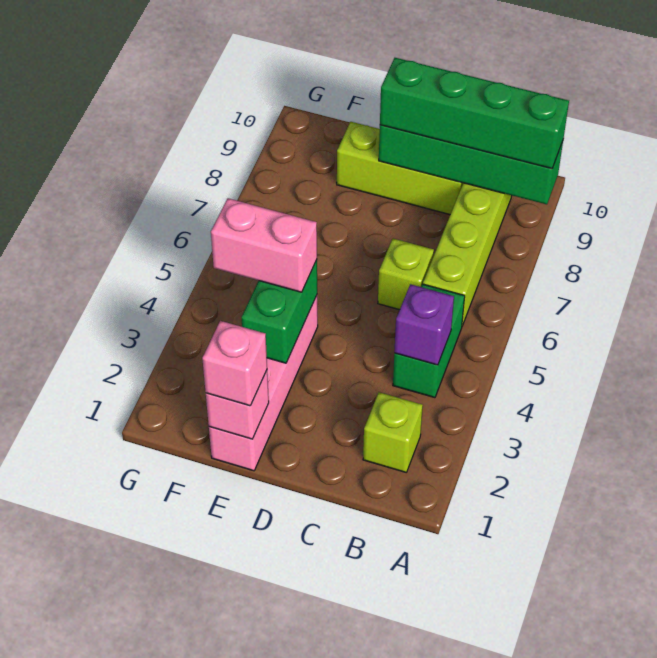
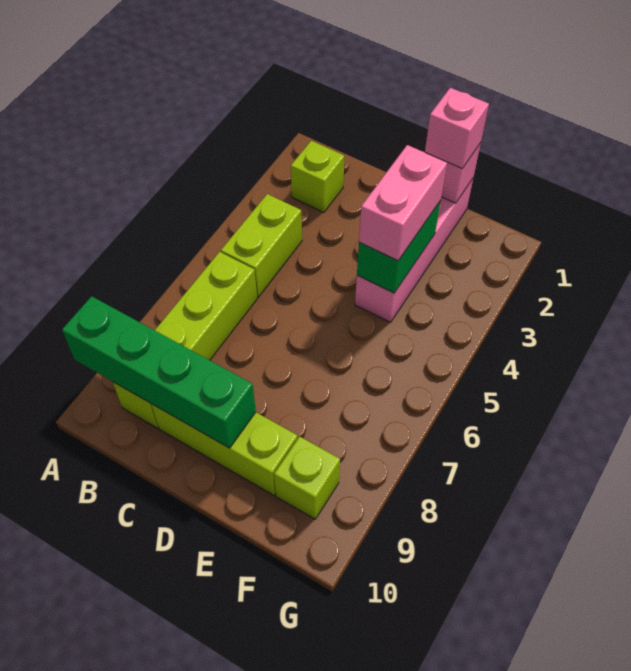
green brick A9:D9 level 3 -> none
green brick B4:B5 level 1 -> lime brick B4:B5 level 1
purple brick B4 level 2 -> none
lime brick C6 level 1 -> lime brick F9 level 1
pink brick E4:F4 level 3 -> pink brick E3:E4 level 3

